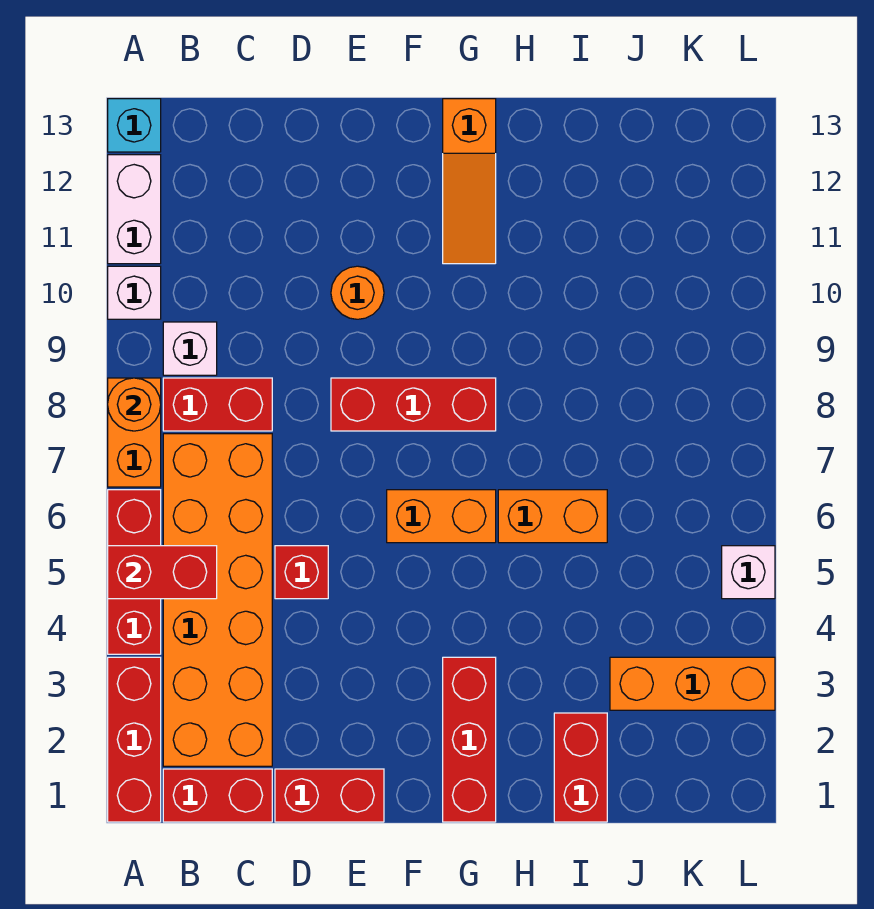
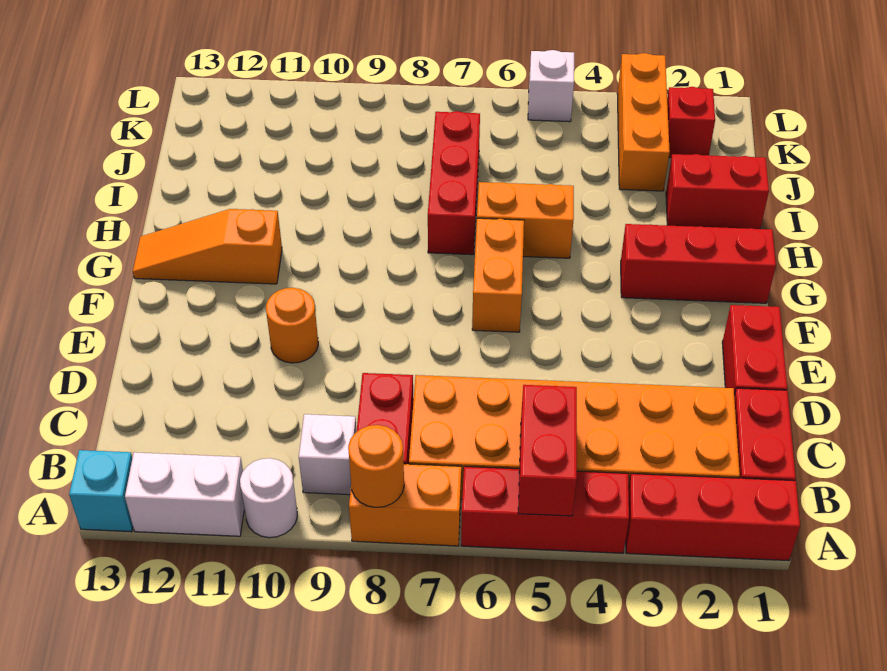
white brick A10 level 1 -> white round brick A10 level 1
red brick D5 level 1 -> red brick K2 level 1
red brick E8:G8 level 1 -> red brick H7:J7 level 1
orange slope G11:G13 level 1 top 13 -> orange slope G11:G13 level 1 top 11
orange brick H6:I6 level 1 -> orange brick H5:H6 level 1

